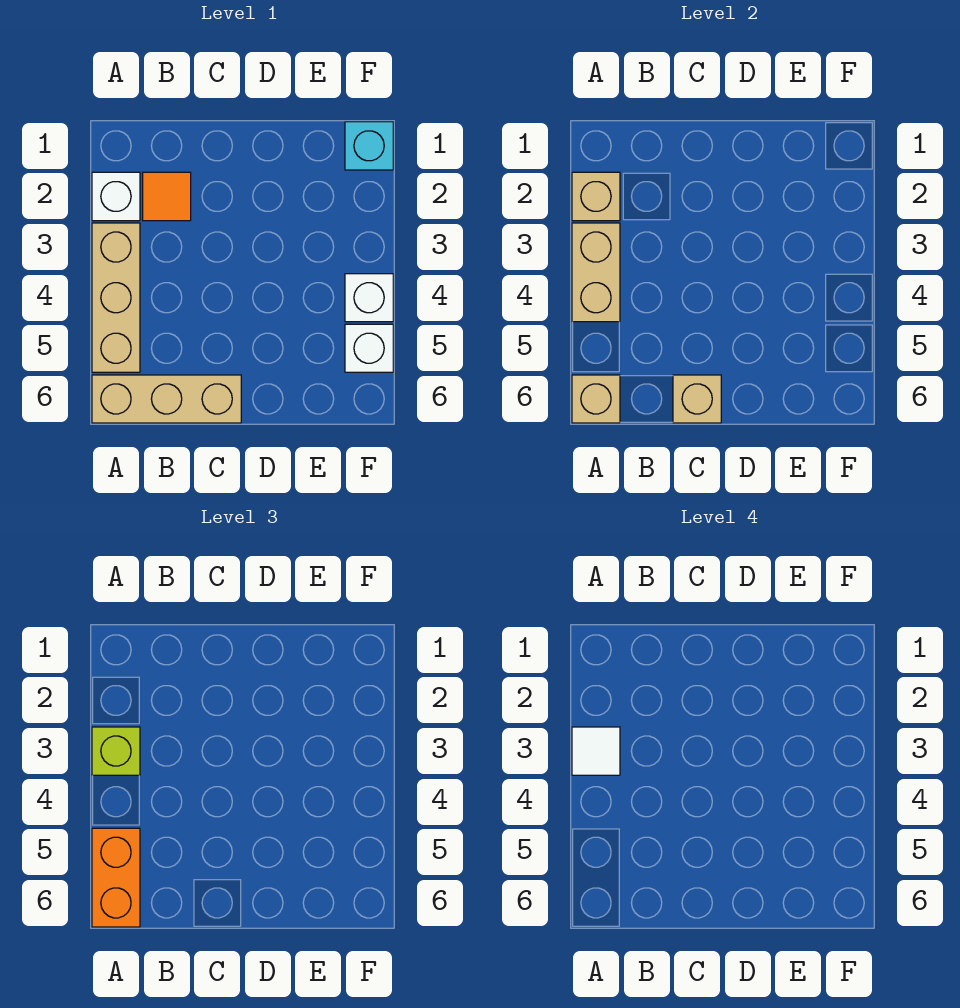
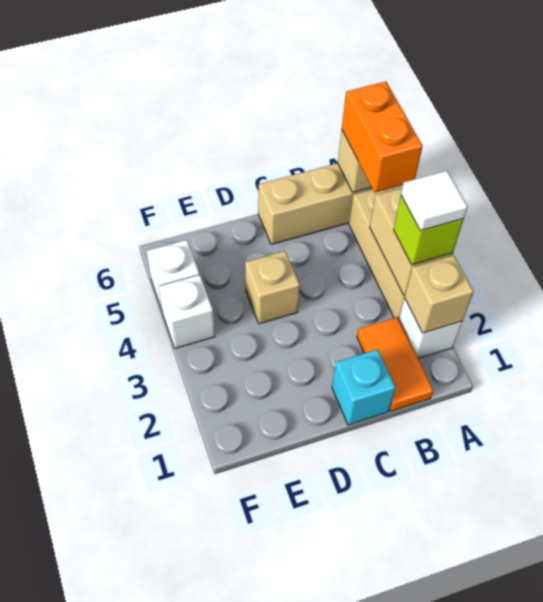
orange tile B2 level 1 -> orange tile B1:B2 level 1
tan brick C6 level 2 -> tan brick D4 level 1
cyan brick F1 level 1 -> cyan brick C1 level 1

